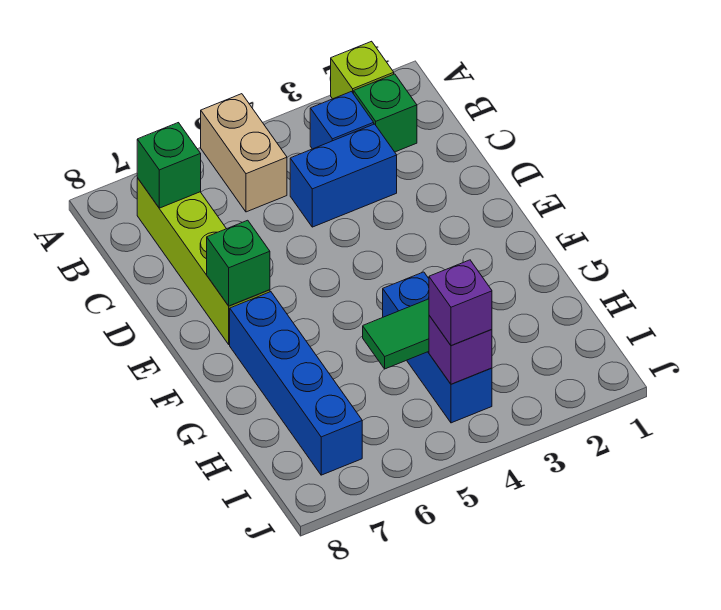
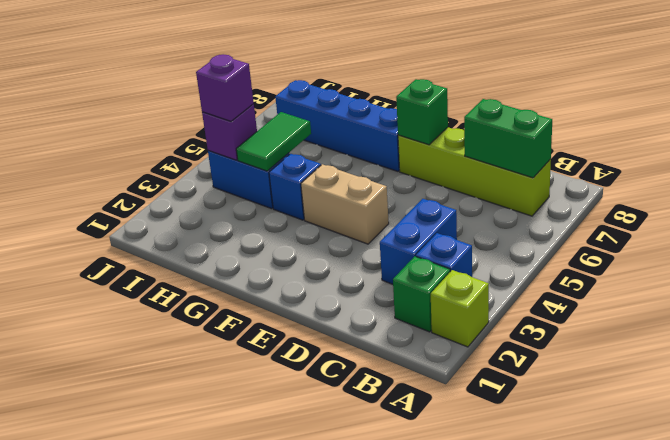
tan brick A5:B5 level 1 -> tan brick E4:F4 level 1
green brick B7 level 2 -> green brick B7:C7 level 2

